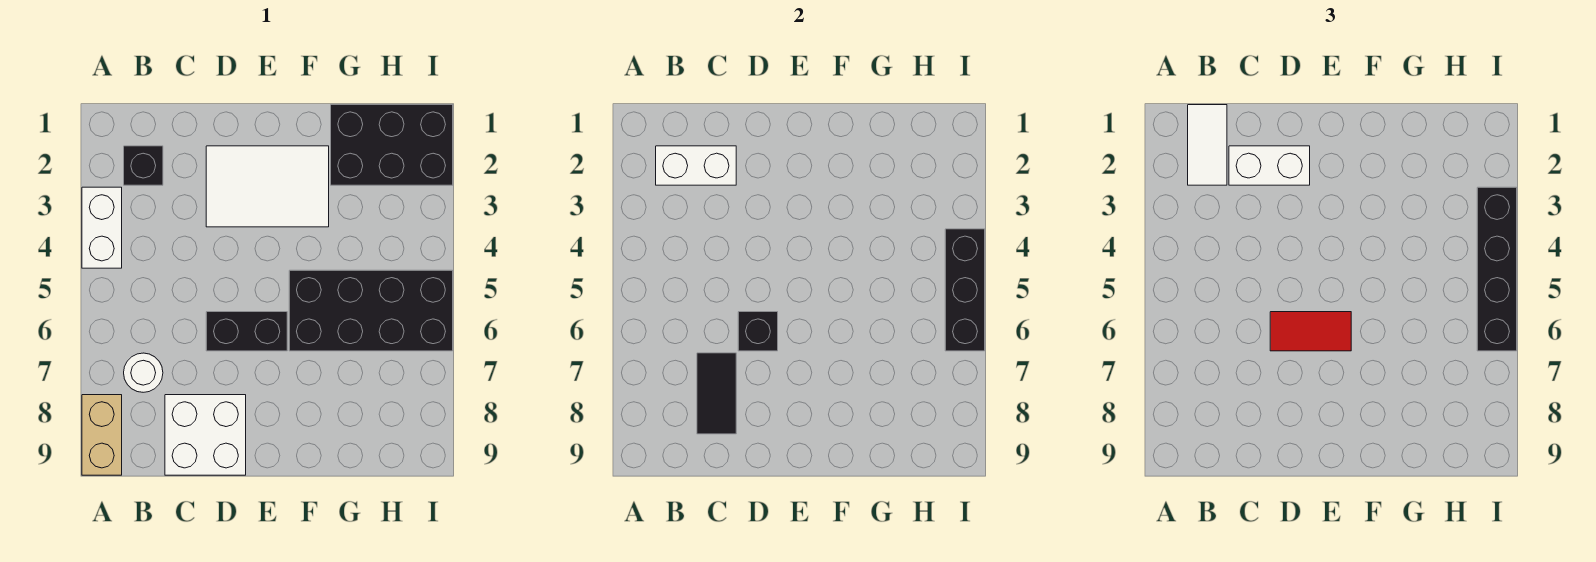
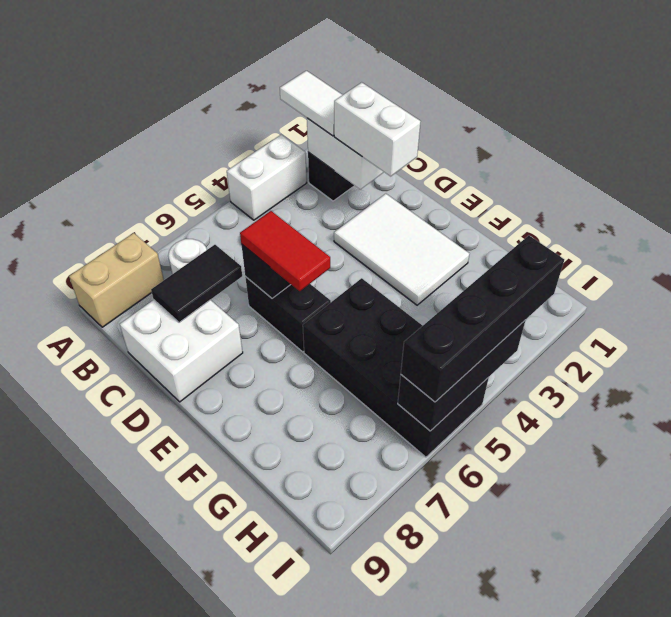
white tile B1:B2 level 3 -> white tile A2:B2 level 3
black brick G1:I2 level 1 -> none

